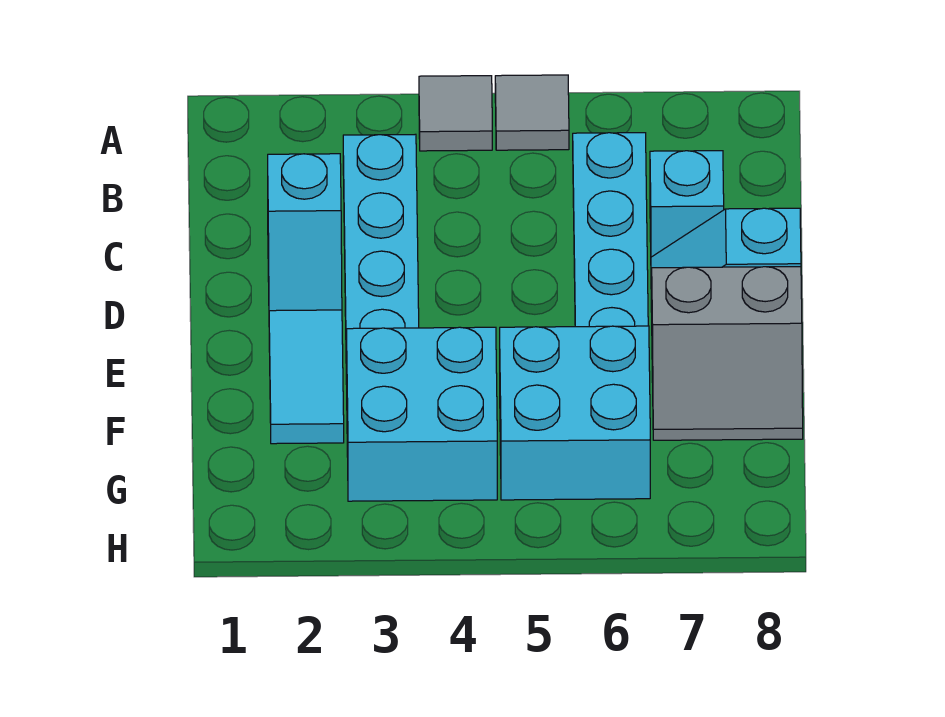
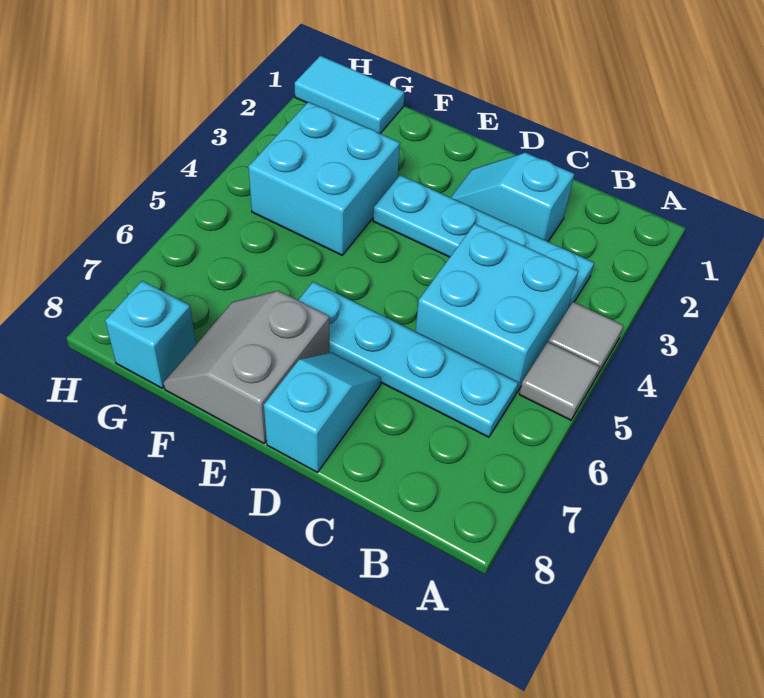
cyan brick C7 level 1 -> cyan brick G8 level 1
cyan tile E2:F2 level 1 -> cyan tile G1:H1 level 1
cyan brick F5:G6 level 1 -> cyan brick B4:C5 level 1

